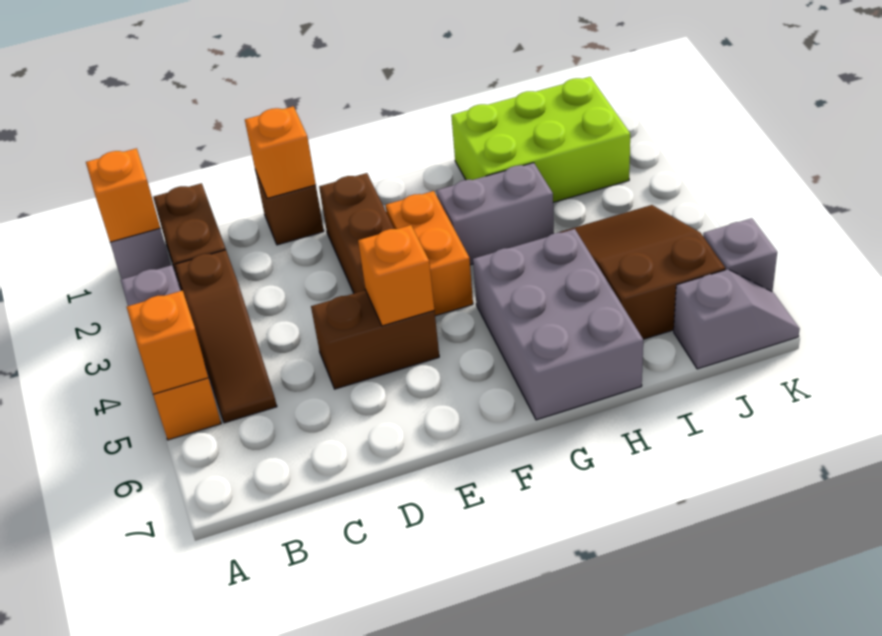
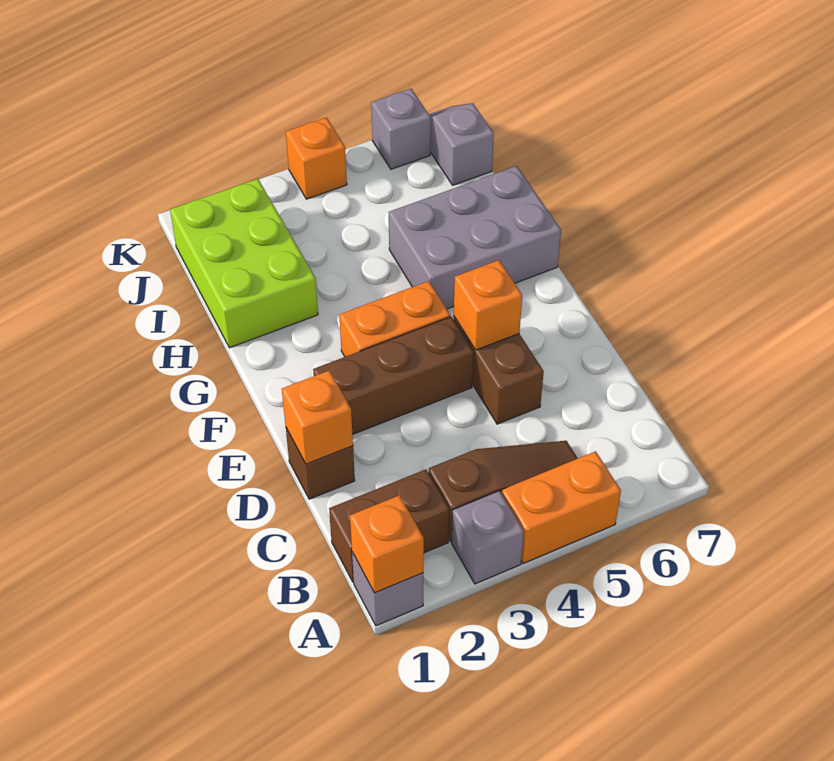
orange brick A5 level 2 -> orange brick K4 level 1
grey brick G3:H3 level 1 -> none
brown slope I4:J6 level 1 top 6 -> none

